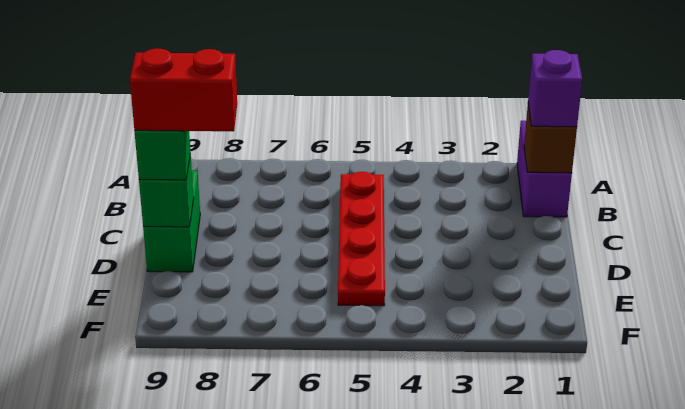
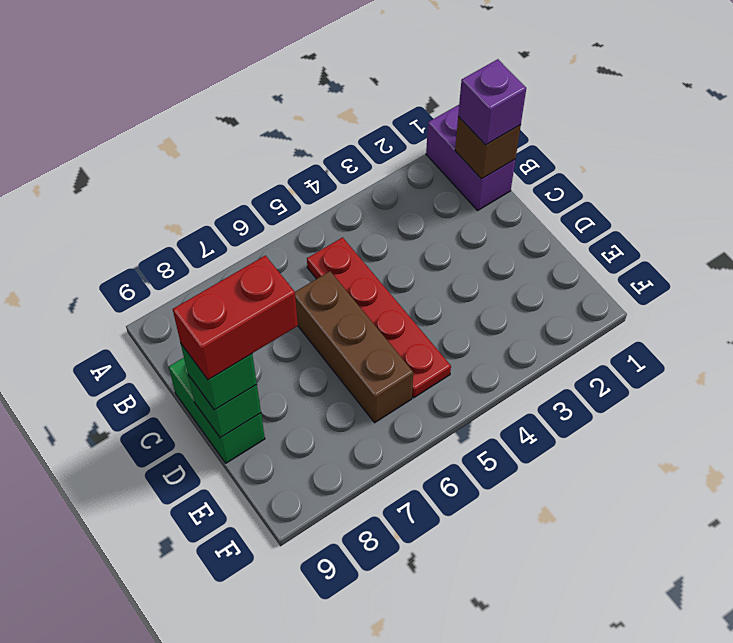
none -> brown brick C6:E6 level 1

